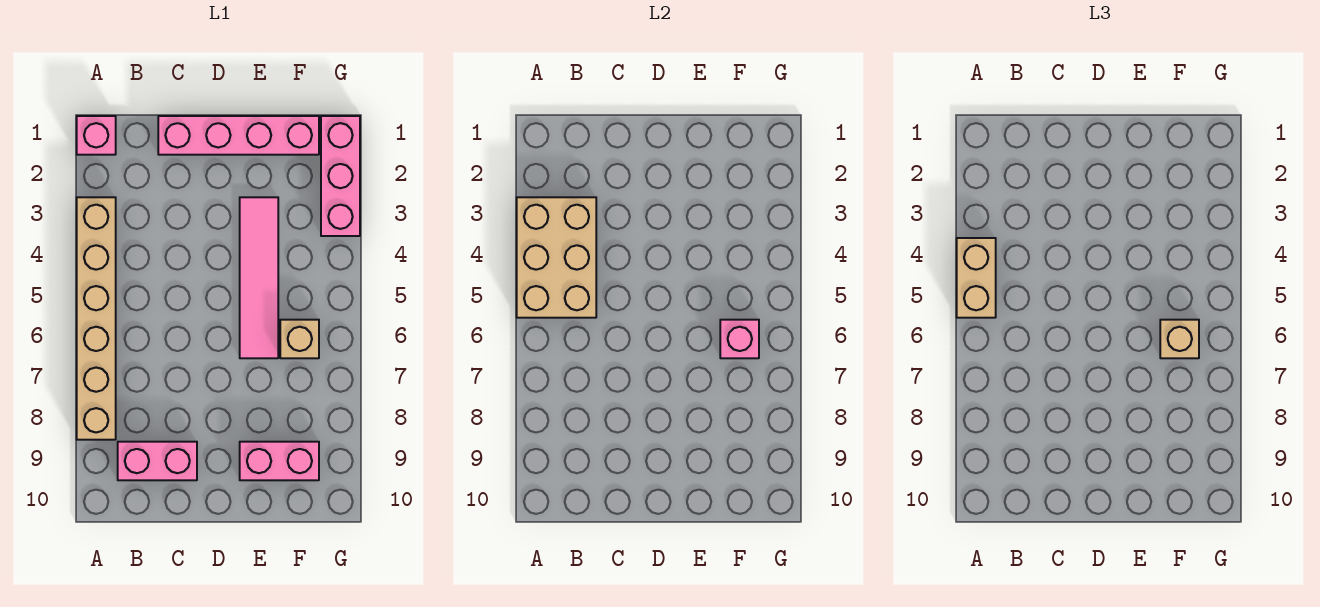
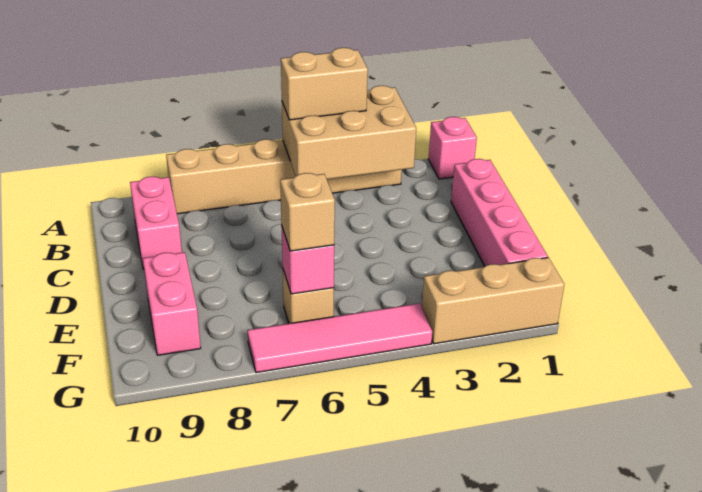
pink tile E3:E6 level 1 -> pink tile G4:G7 level 1
pink brick G1:G3 level 1 -> tan brick G1:G3 level 1

